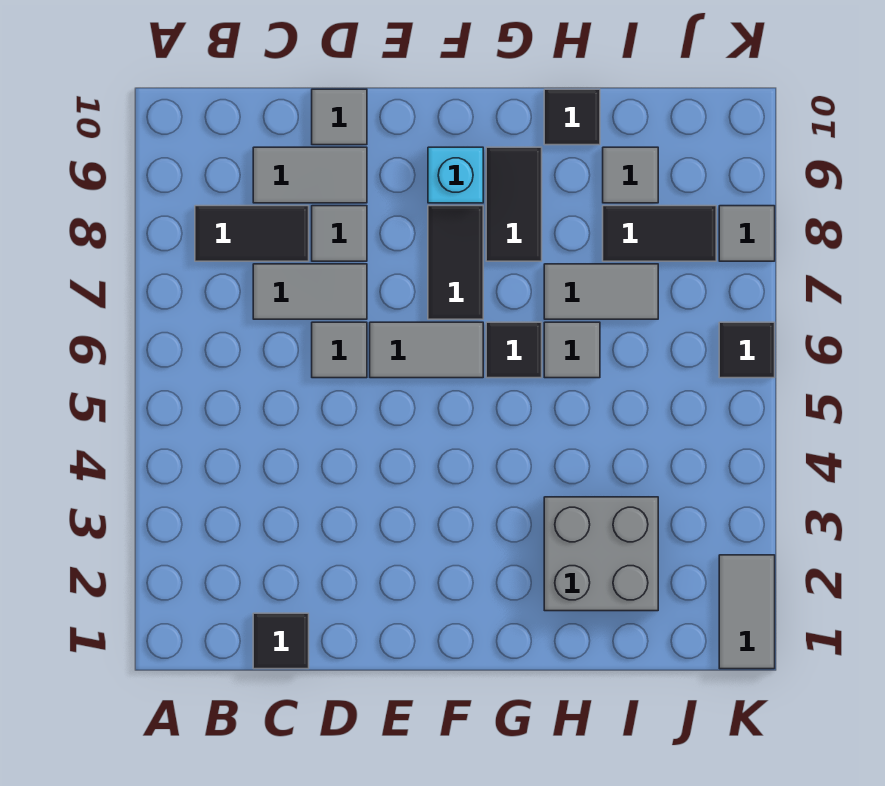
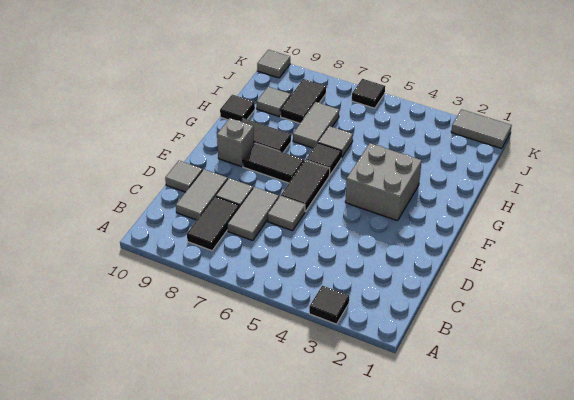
black tile C1 level 1 -> black tile A3 level 1
grey tile E6:F6 level 1 -> black tile E6:F6 level 1
cyan brick F9 level 1 -> grey brick F9 level 1
grey brick H2:I3 level 1 -> grey brick F3:G4 level 1
grey tile K8 level 1 -> grey tile K10 level 1

